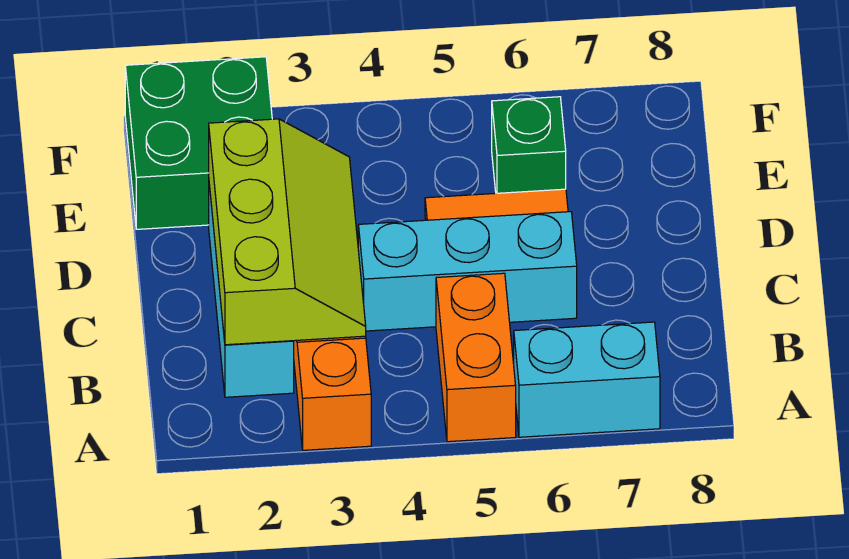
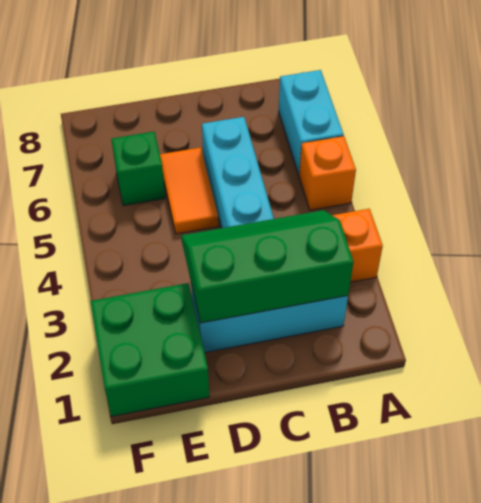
orange brick A5:B5 level 1 -> orange brick A5 level 1
lime slope B2:D3 level 2 top 2 -> green slope B2:D3 level 2 top 2

